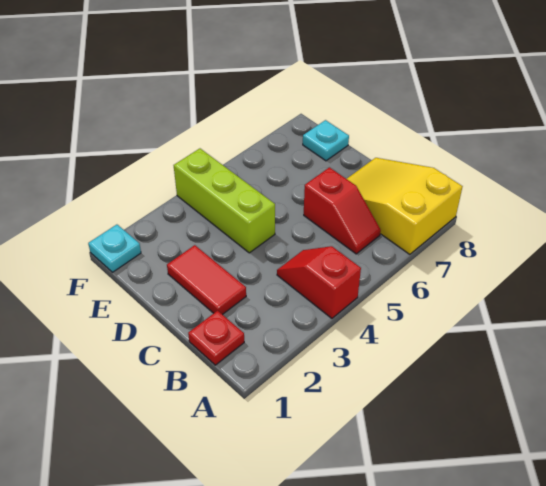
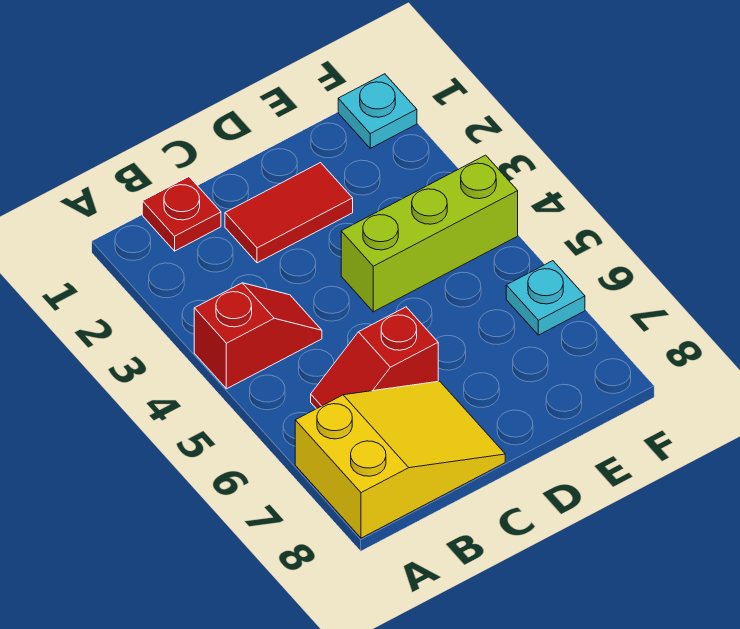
cyan plate E8 level 1 -> cyan plate F6 level 1

